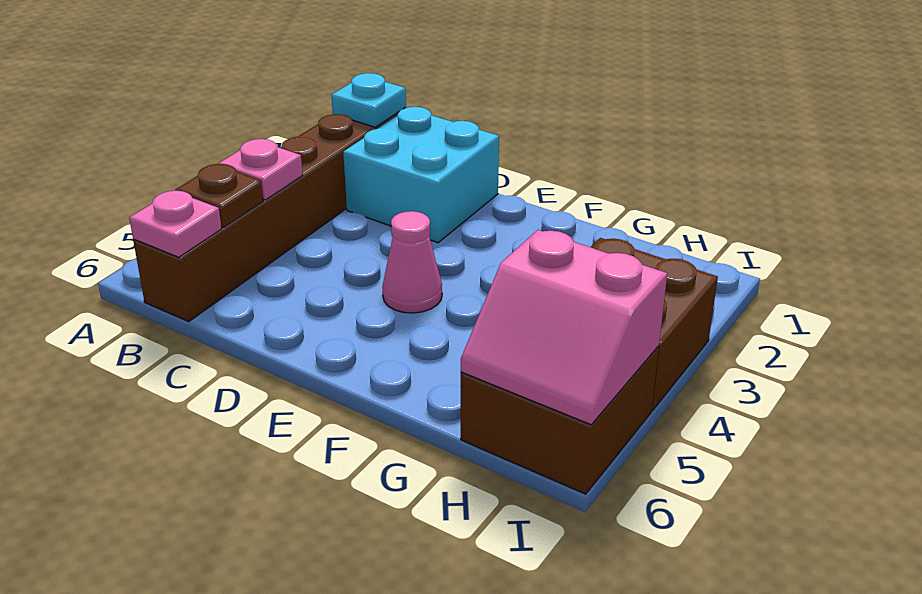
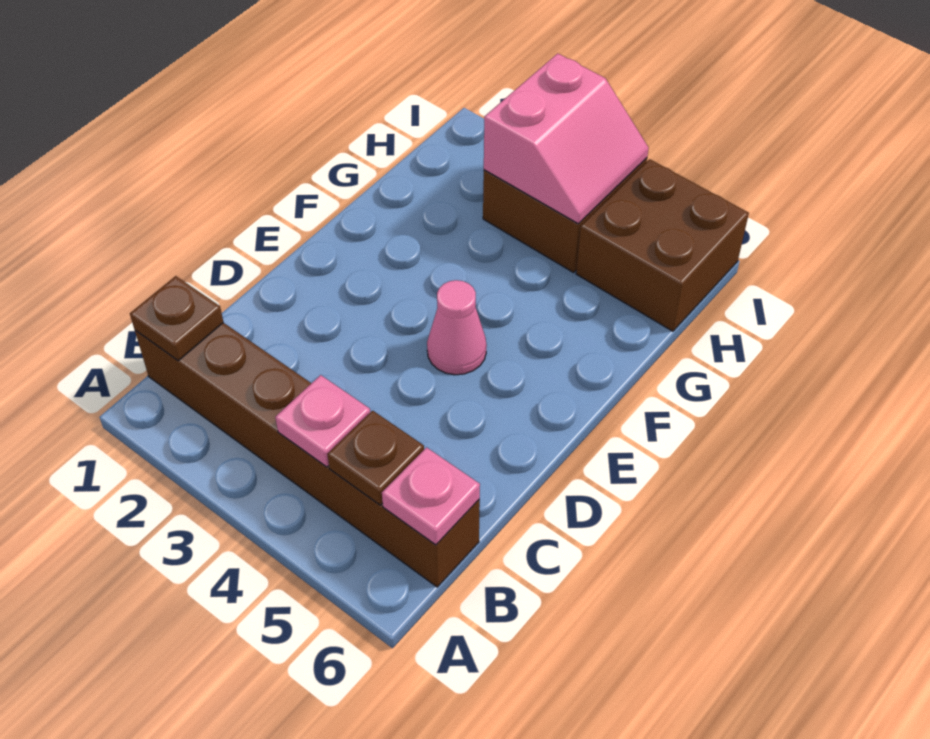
cyan plate B1 level 2 -> brown plate B1 level 2
cyan brick C1:D2 level 1 -> none
pink slope H5:I6 level 2 top 5 -> pink slope H3:I4 level 2 top 3

